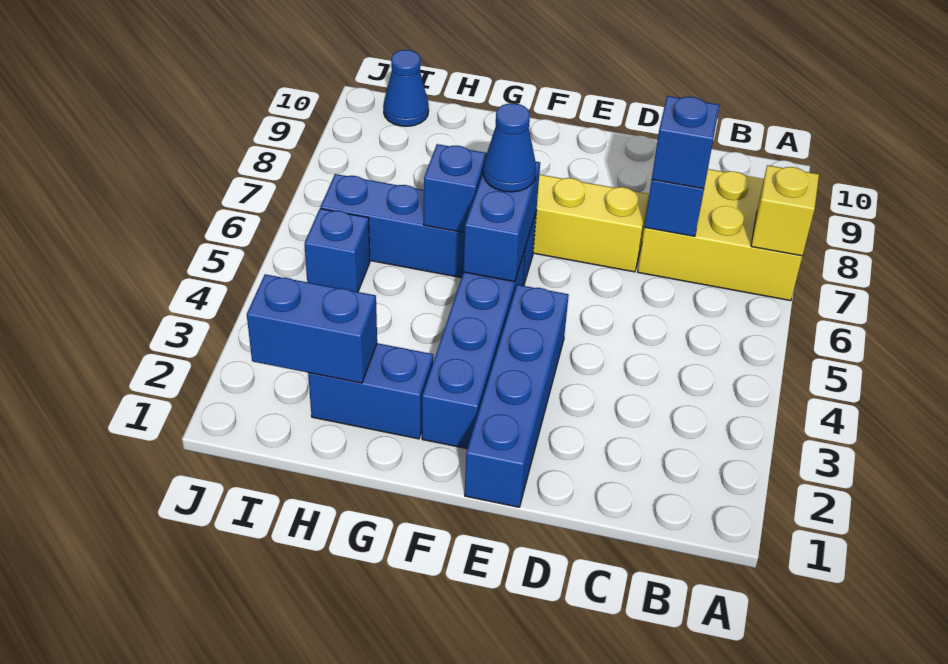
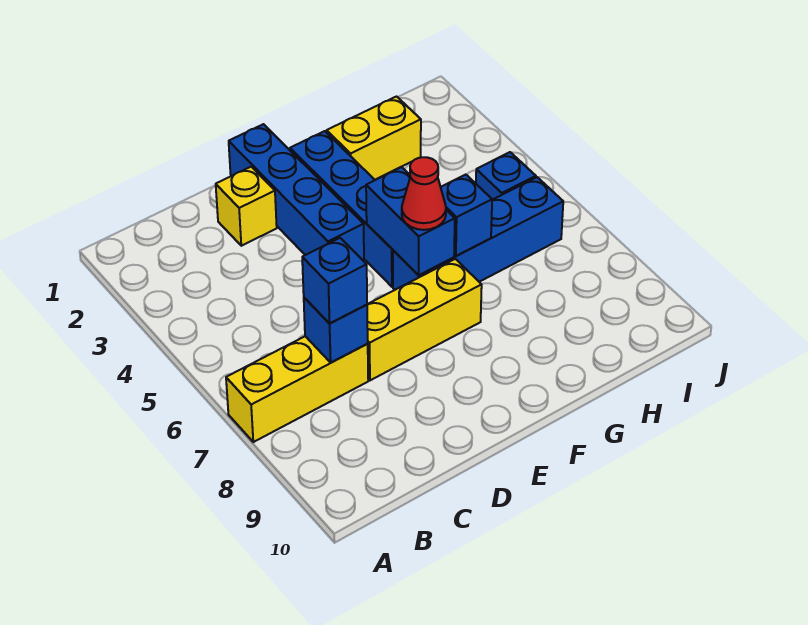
yellow brick A7:C8 level 1 -> yellow brick A7:C7 level 1
yellow brick A7 level 2 -> yellow brick D2 level 1
blue cone F6 level 3 -> red cone F6 level 3
blue brick G2:H2 level 1 -> yellow brick G2:H2 level 1
blue brick H2:I2 level 2 -> none
blue cone I10 level 1 -> none

